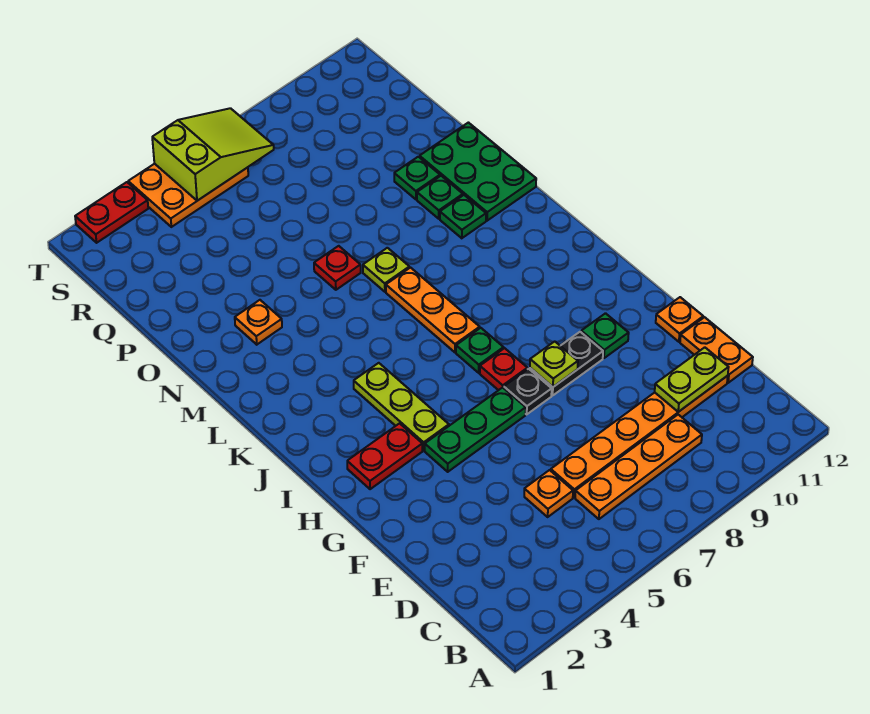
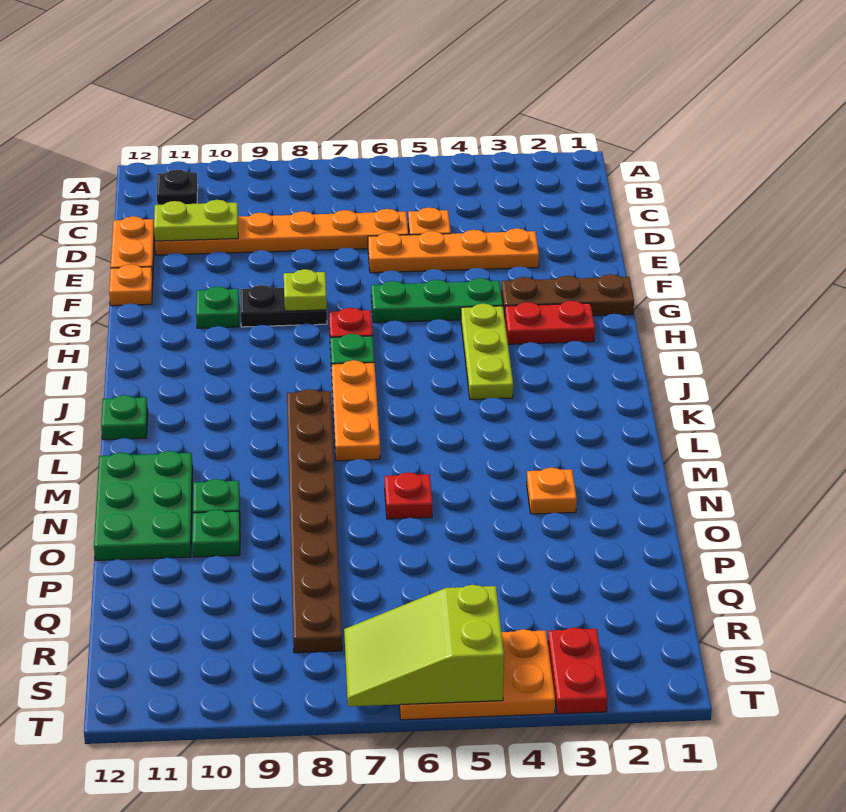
orange plate C6:C9 level 1 -> orange plate E3:E6 level 1
none -> brown plate G1:G3 level 1
black plate G7 level 1 -> black plate B11 level 1
none -> brown plate K8:R8 level 1
lime plate M7 level 1 -> none
green plate M10 level 1 -> green plate K12 level 1
red plate T2:T3 level 1 -> red plate S3:T3 level 1

